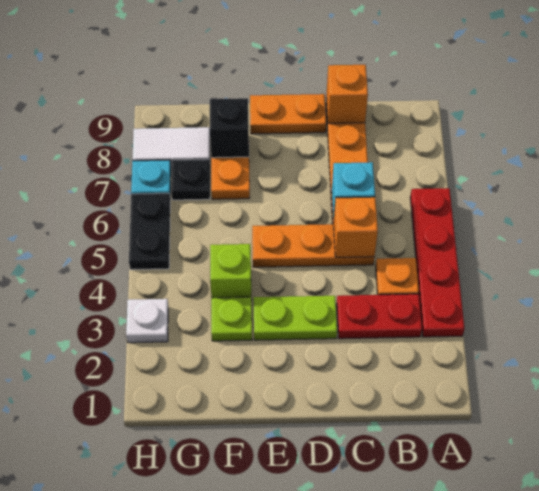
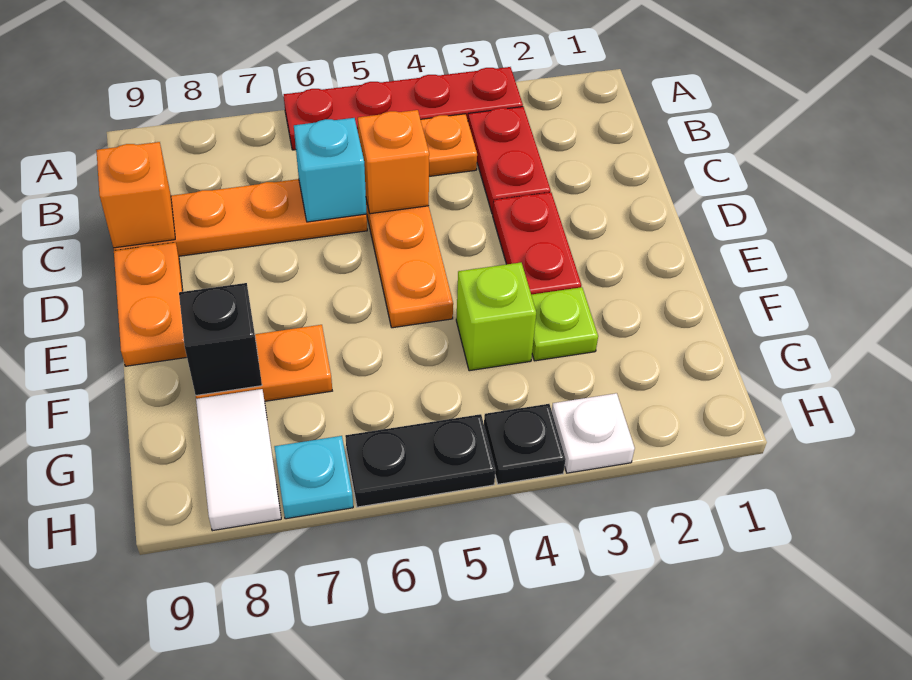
lime plate D3:E3 level 1 -> red plate D3:E3 level 1
black plate G7 level 1 -> black plate H4 level 1

